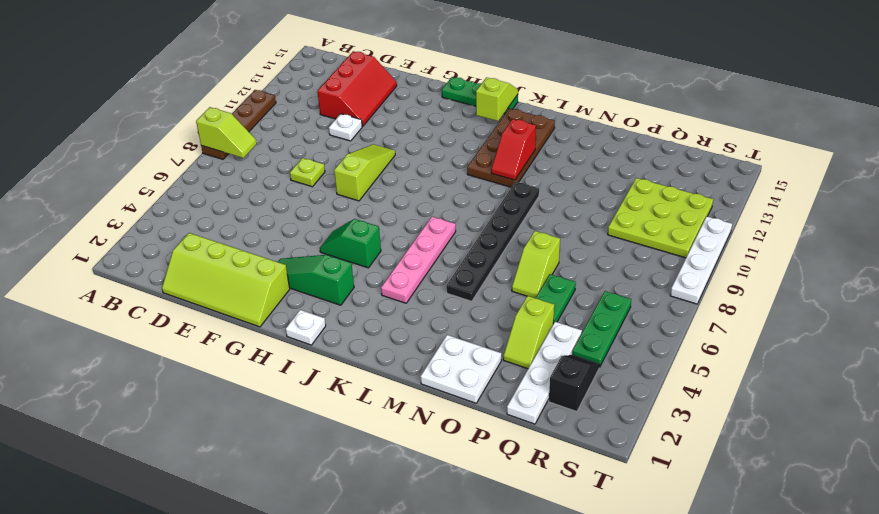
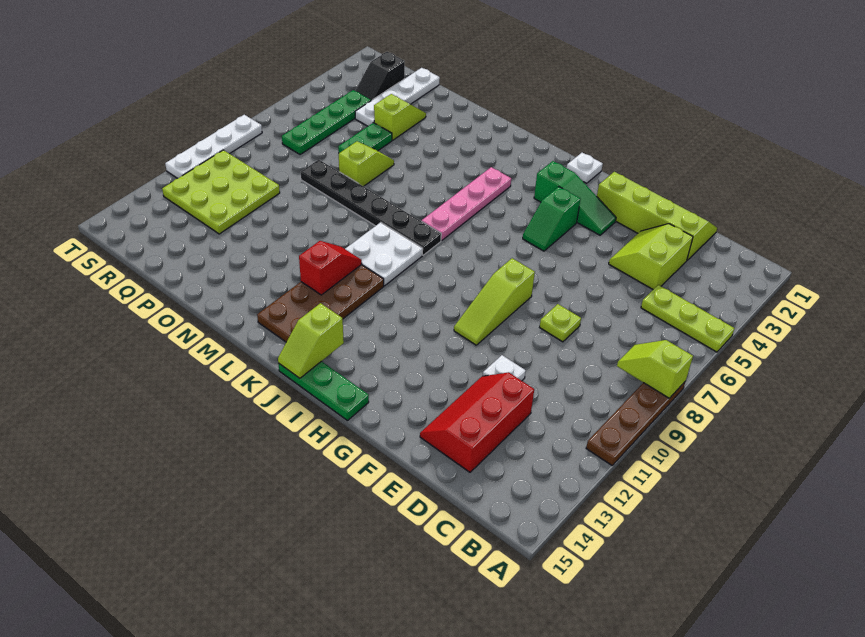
none -> lime plate A5:C5 level 1
none -> lime slope D3:E4 level 1 top D
green slope H5:I5 level 1 top I -> green slope H4:H5 level 1 top 4
black plate M5:M10 level 1 -> black plate K8:P8 level 1
white plate N1:O2 level 1 -> white plate K9:L10 level 1
green plate R4:R6 level 1 -> green plate R4:R7 level 1

